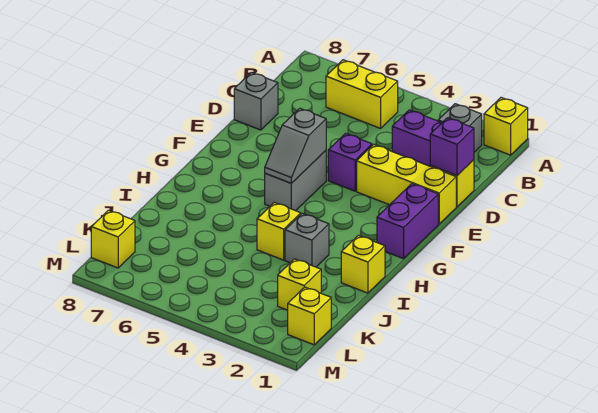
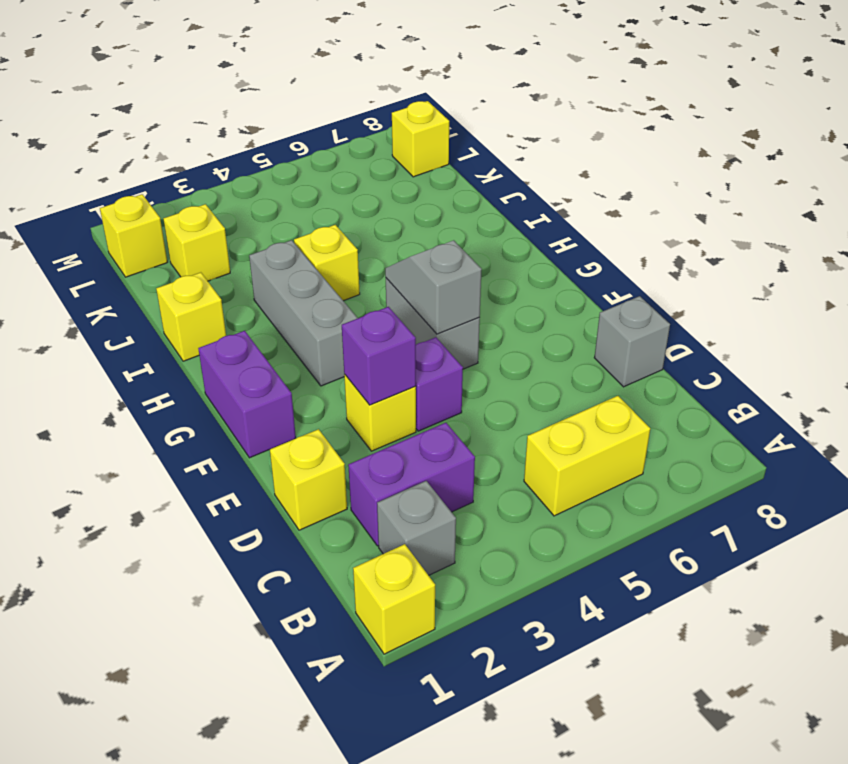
purple brick D1 level 2 -> purple brick E3 level 2
yellow brick E1:E3 level 1 -> yellow brick E3 level 1
grey brick I3 level 1 -> grey brick G3:I3 level 1

